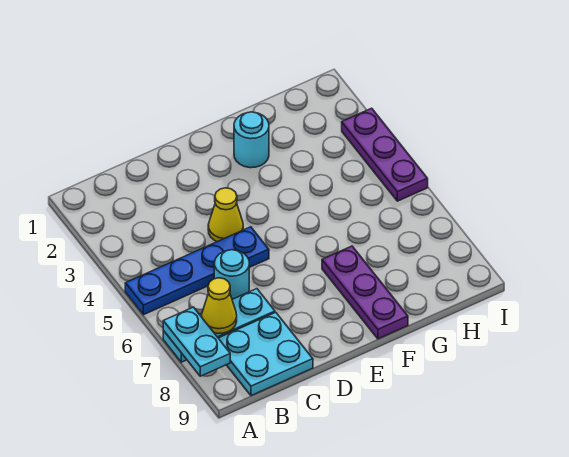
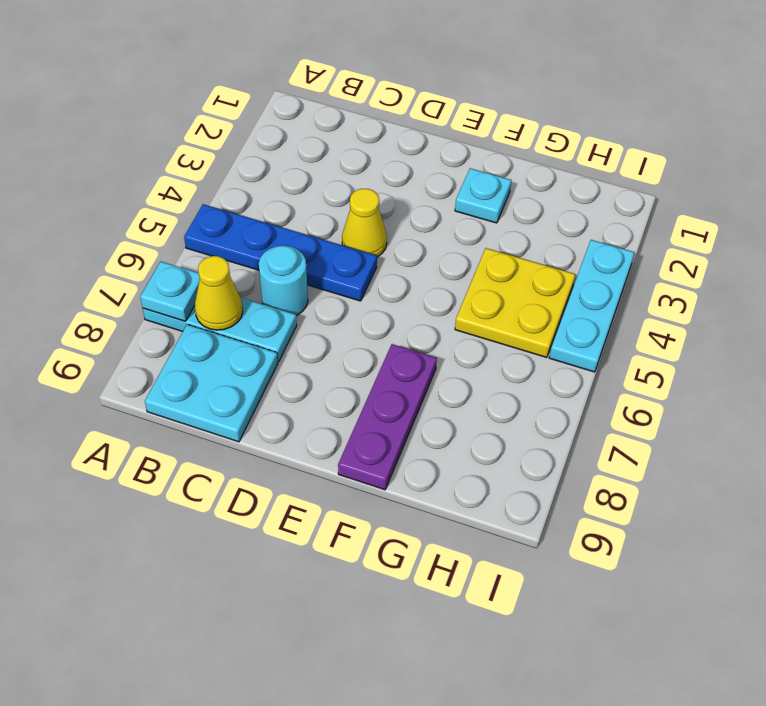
cyan plate A7:A8 level 2 -> cyan plate A7 level 2
cyan round brick F2 level 1 -> cyan plate F2 level 1
none -> yellow plate G4:H5 level 1
purple plate I3:I5 level 1 -> cyan plate I3:I5 level 1

